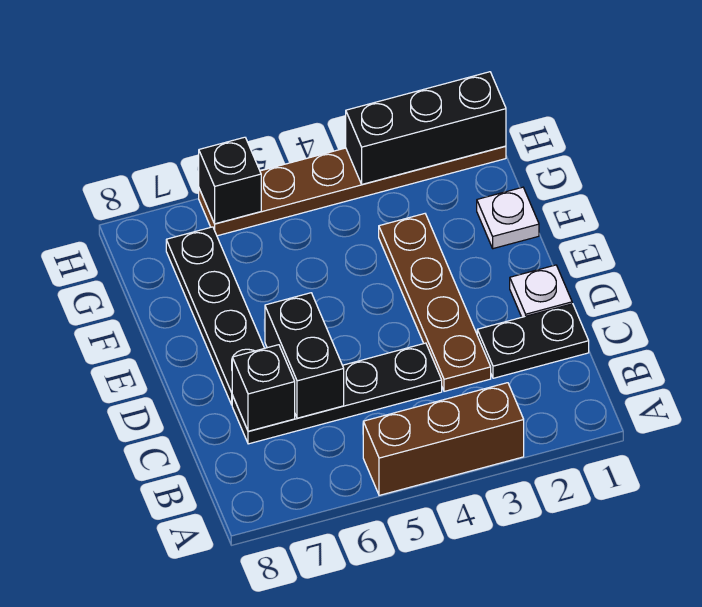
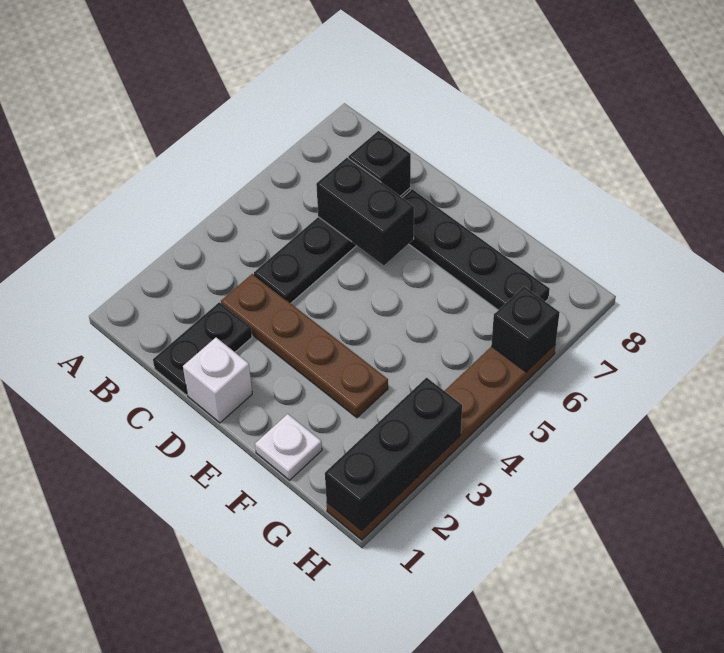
brown brick A3:A5 level 1 -> none
white plate D1 level 1 -> white brick D1 level 1

